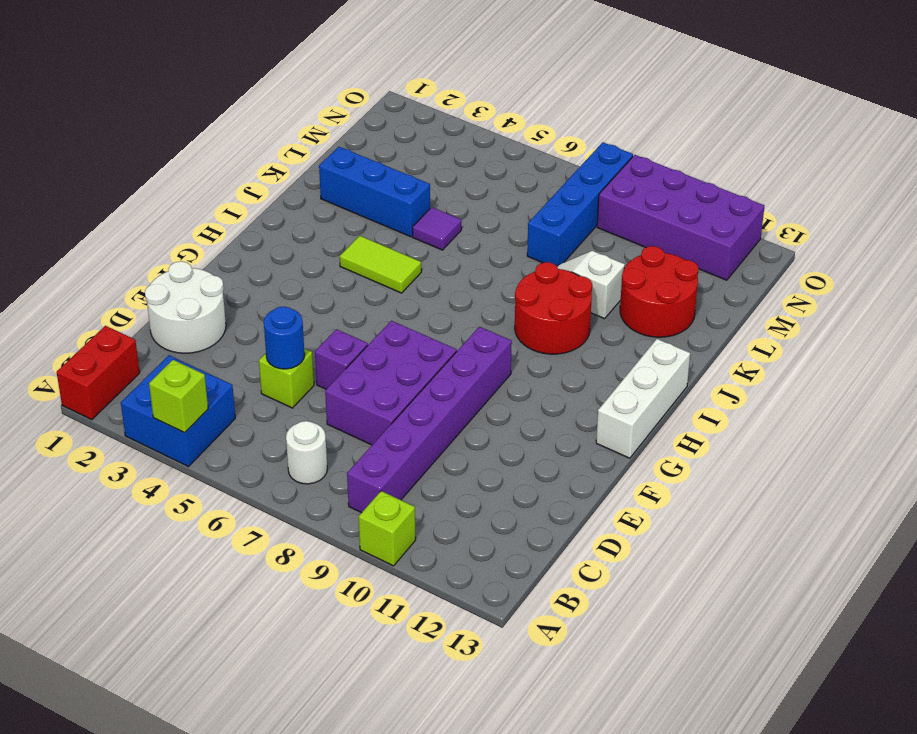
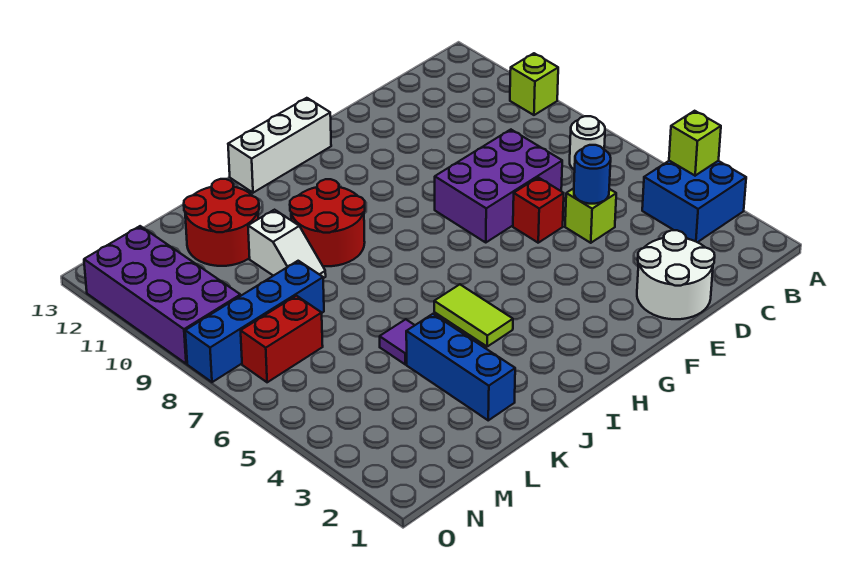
red brick A1:B1 level 1 -> red brick M7:N7 level 1
purple brick B9:G9 level 1 -> none
purple brick E6 level 1 -> red brick E6 level 1

